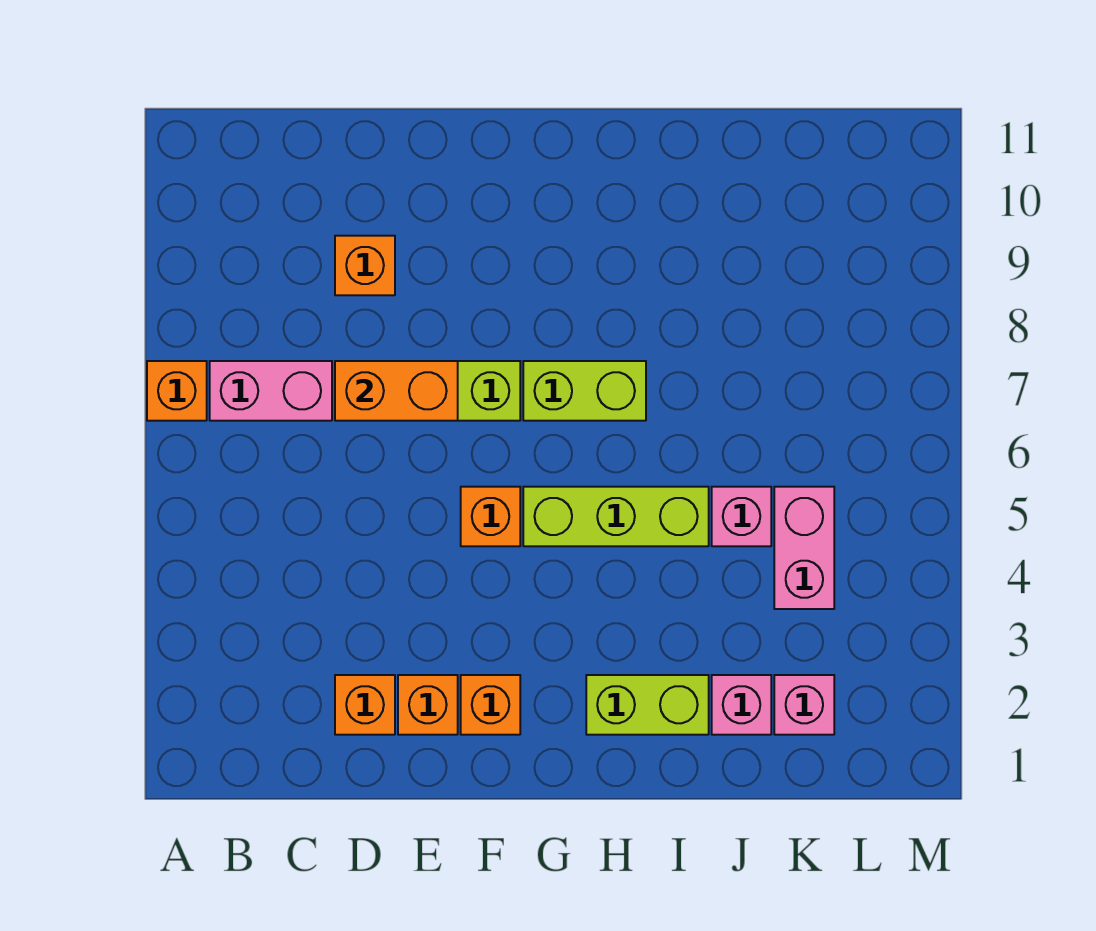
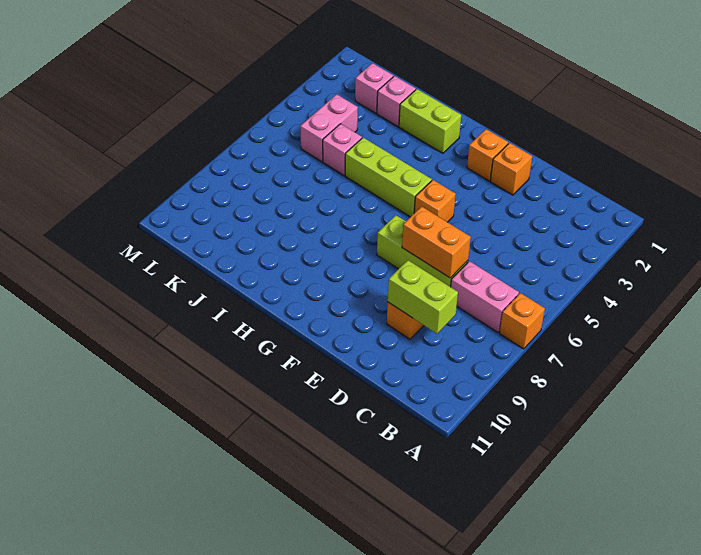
orange brick D2 level 1 -> none
lime brick G7:H7 level 1 -> lime brick C9:D9 level 2

